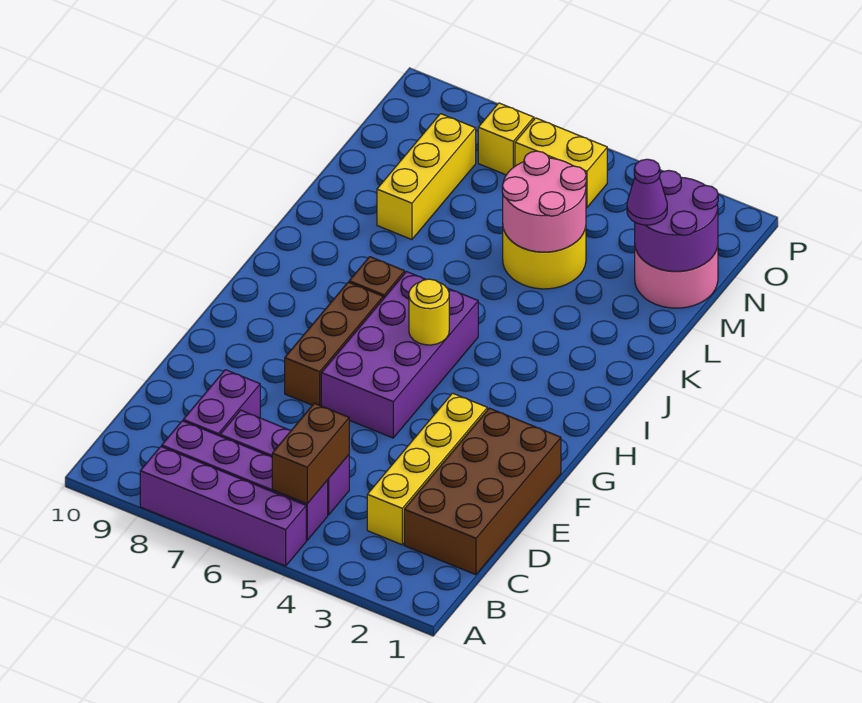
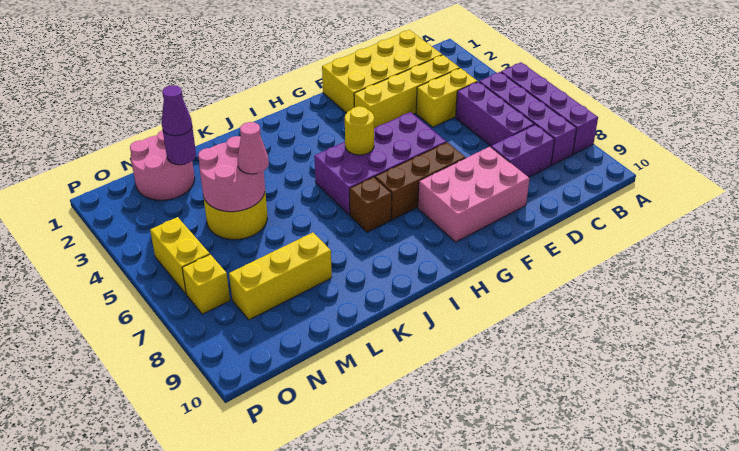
brown brick B5:C5 level 2 -> none
brown brick C1:F2 level 1 -> yellow brick C1:F2 level 1
none -> yellow brick C4:D4 level 1
none -> pink brick E8:G9 level 1
none -> pink cone L5 level 3
purple round brick M1:N2 level 2 -> purple round brick M2 level 2

